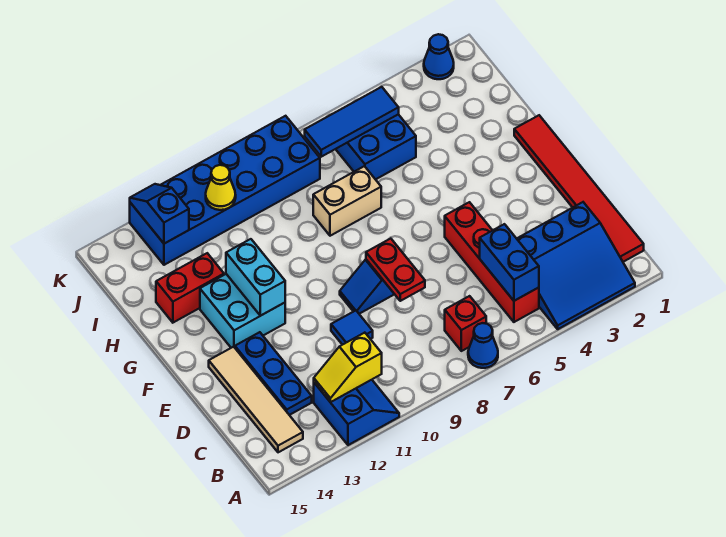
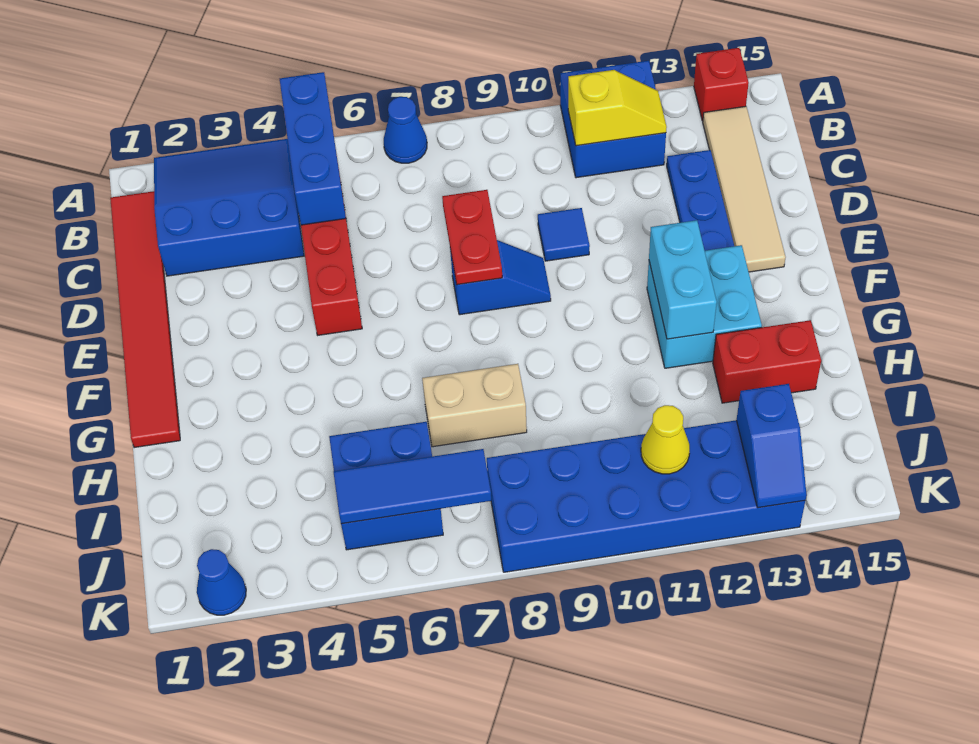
blue slope A11:B12 level 1 top 12 -> blue brick A11:B12 level 1
blue brick B5:C5 level 2 -> blue brick A5:C5 level 2
red brick B7 level 1 -> red brick A14 level 1

